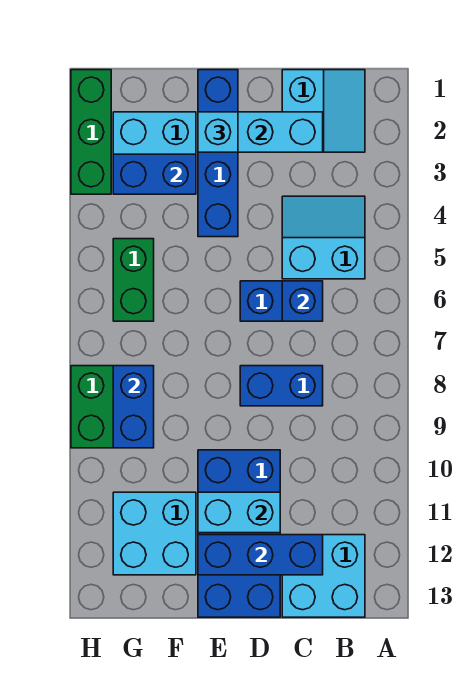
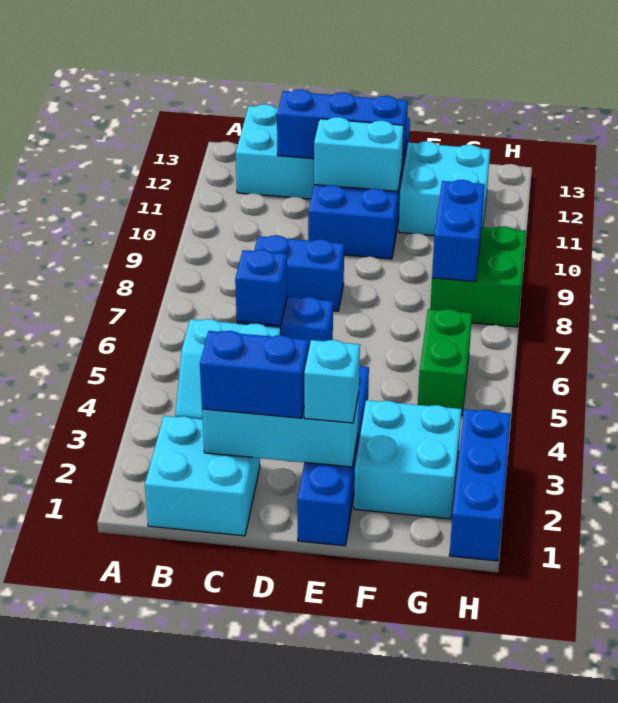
cyan slope B1:C2 level 1 top C -> cyan brick B1:C2 level 1
blue brick F3:G3 level 2 -> blue brick C2:D2 level 3
green brick H1:H3 level 1 -> blue brick H1:H3 level 1

